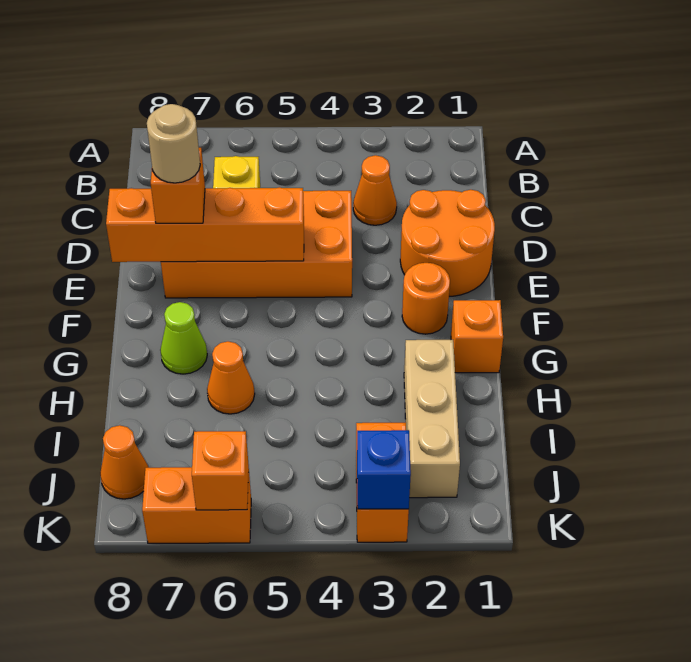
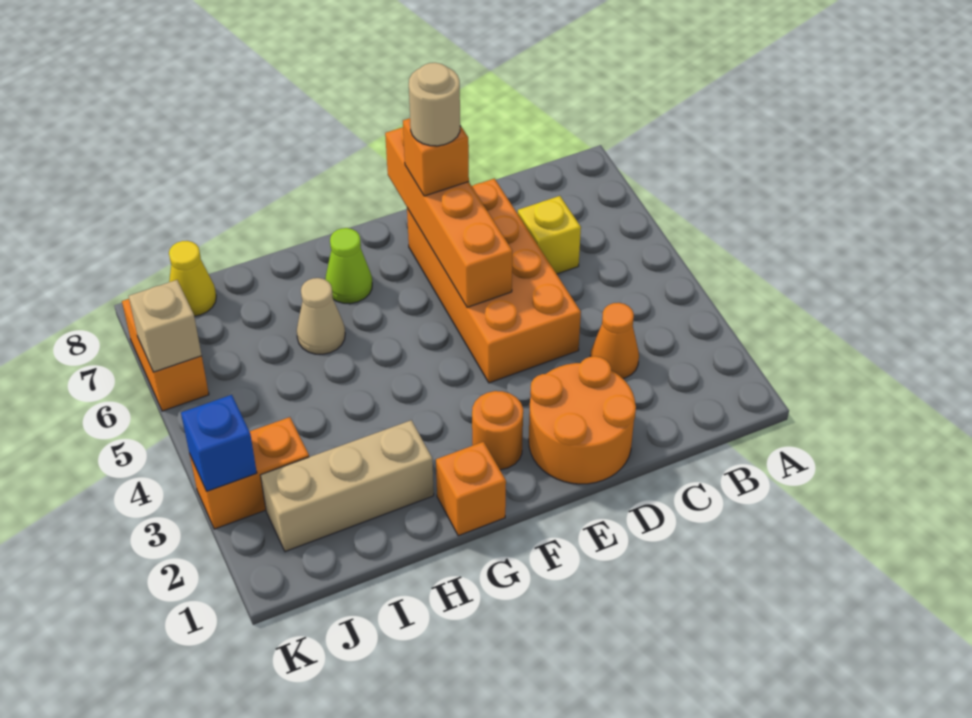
orange cone H6 level 1 -> tan cone H6 level 1
orange cone J8 level 1 -> yellow cone J8 level 1
orange brick K6 level 2 -> tan brick K6 level 2

